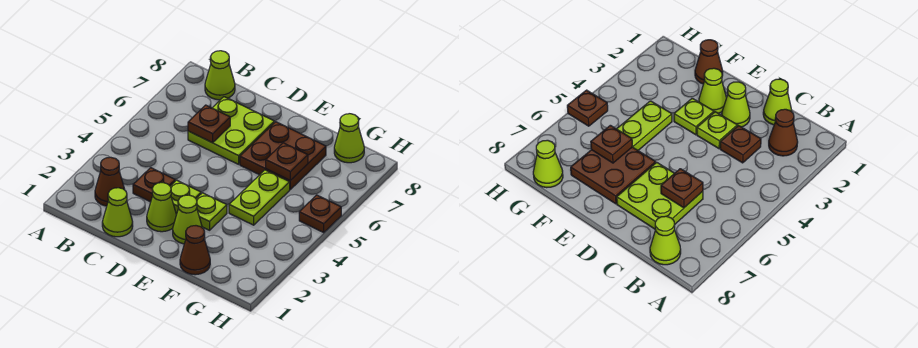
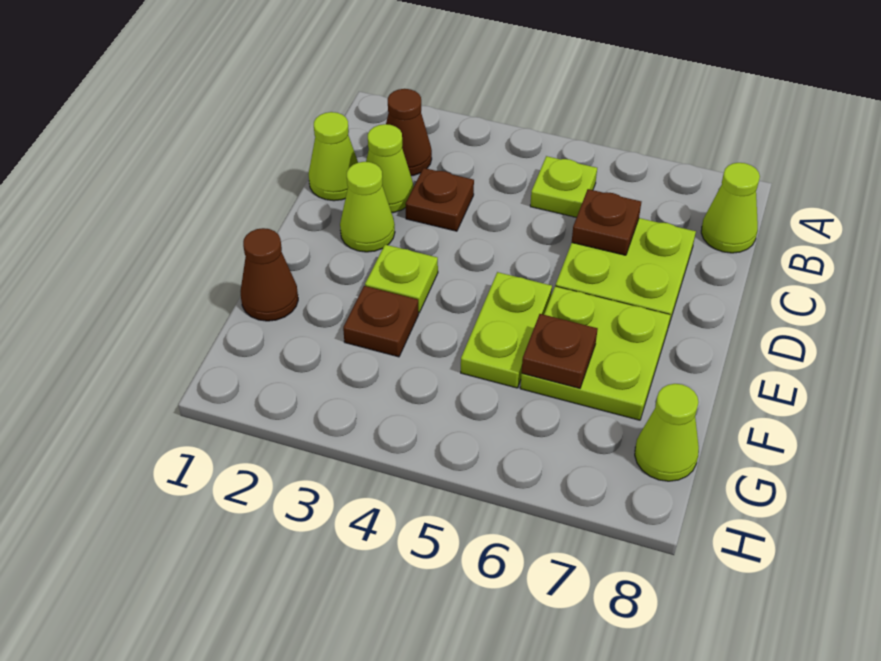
lime plate D3 level 1 -> lime plate B5 level 1
lime cone E2 level 1 -> lime cone C2 level 1
brown plate E6:F7 level 1 -> lime plate E6:F7 level 1
lime plate F4:F5 level 1 -> lime plate E5:F5 level 1
brown plate H5 level 1 -> brown plate F3 level 1

